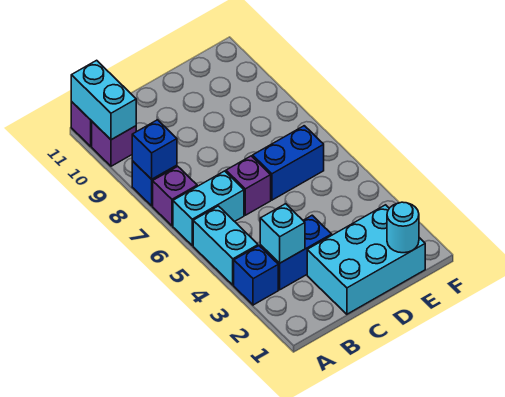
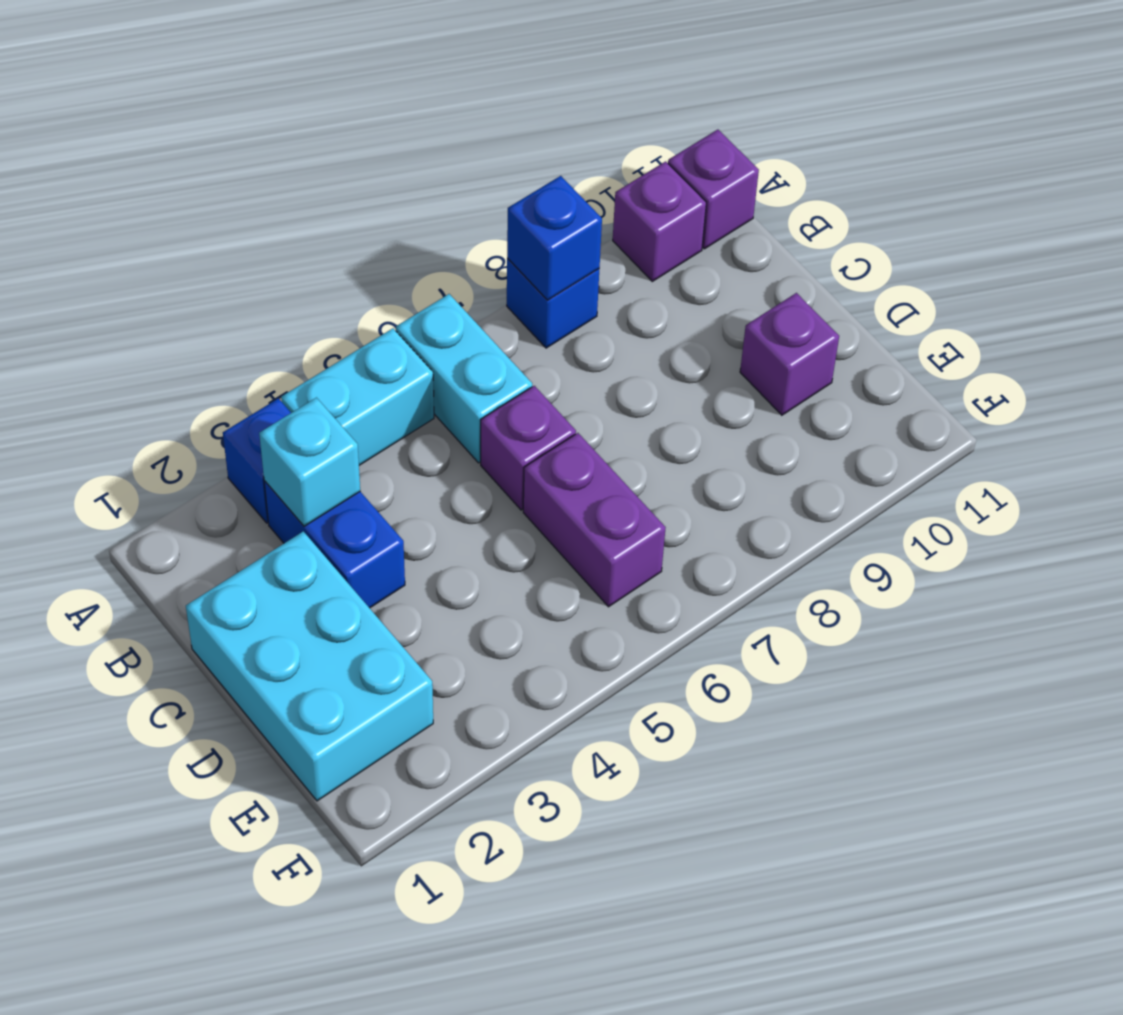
purple brick A7 level 1 -> purple brick D10 level 1
cyan brick A10:A11 level 2 -> none
blue brick D6:E6 level 1 -> purple brick D6:E6 level 1
cyan round brick E1 level 2 -> none

